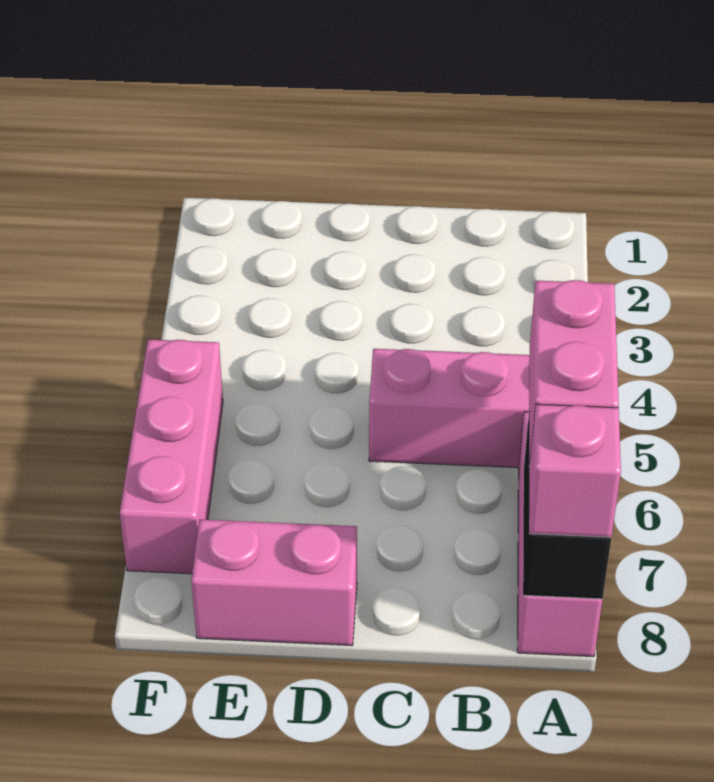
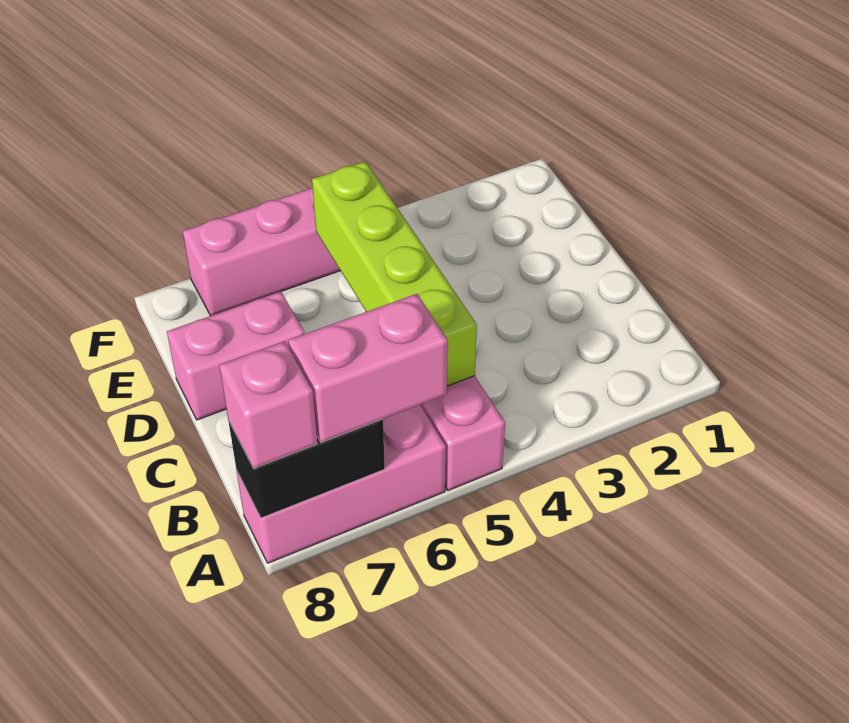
none -> lime brick B5:E5 level 2
pink brick D8:E8 level 1 -> pink brick D7:D8 level 1

